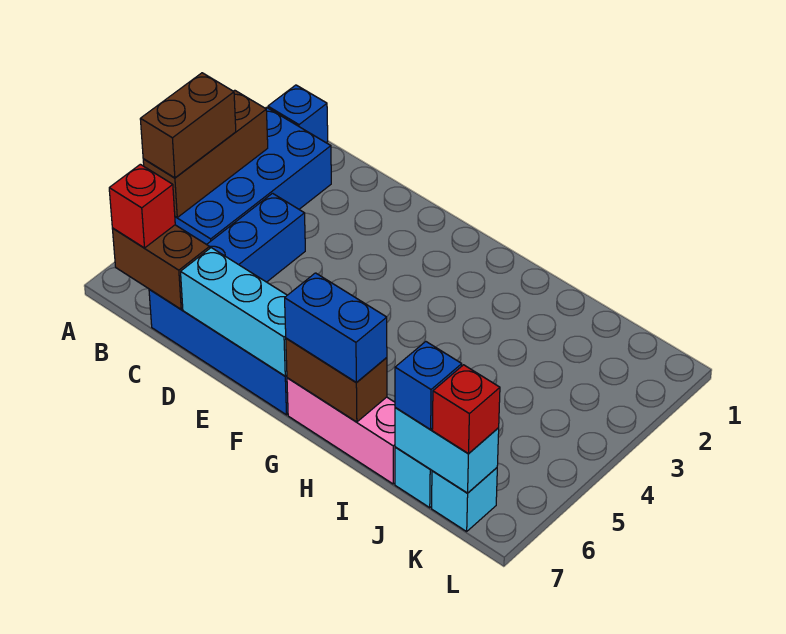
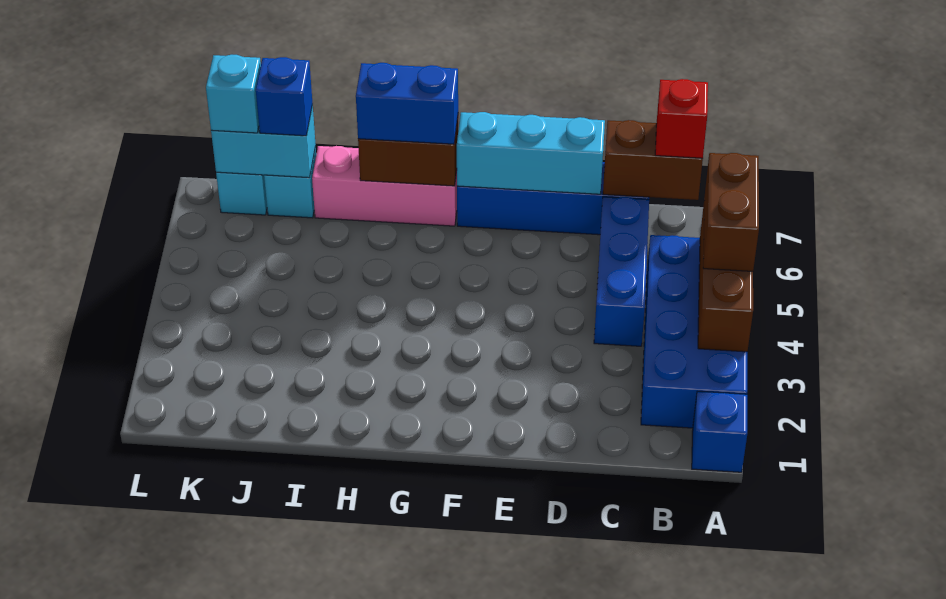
red brick K7 level 3 -> cyan brick K7 level 3

